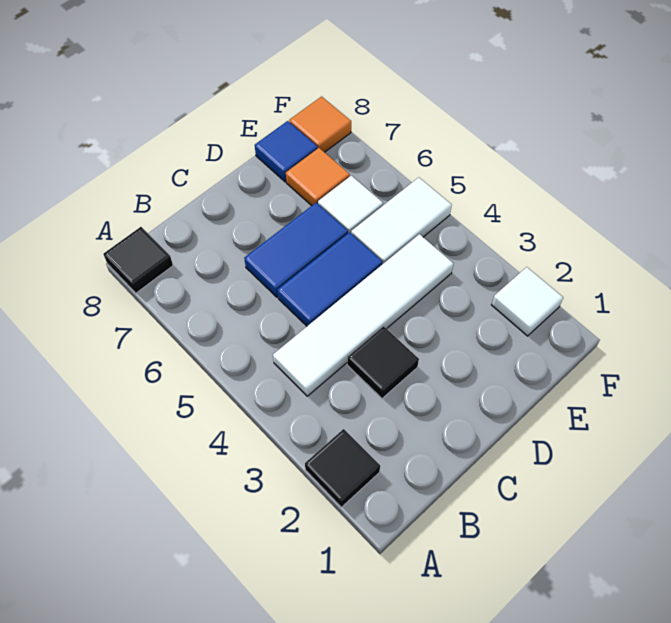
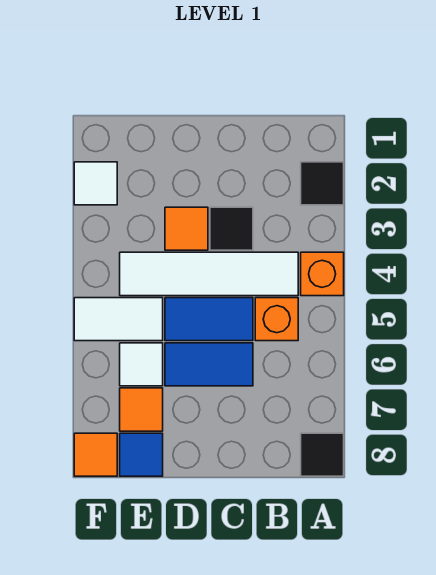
none -> orange brick A4 level 1
none -> orange brick B5 level 1
none -> orange tile D3 level 1

